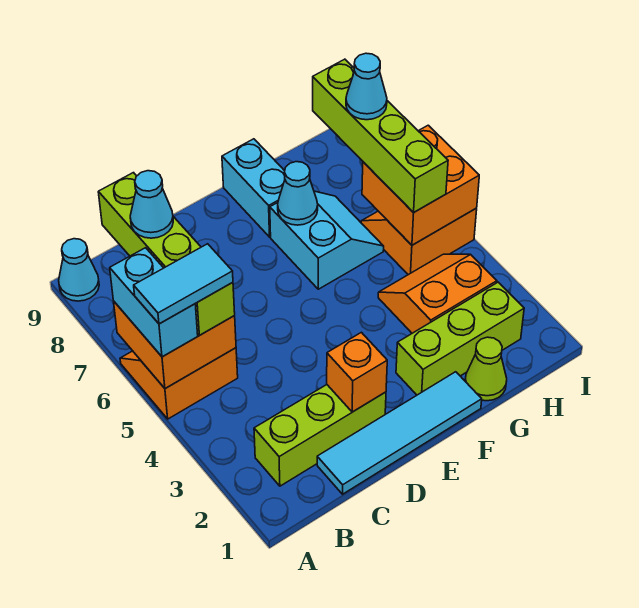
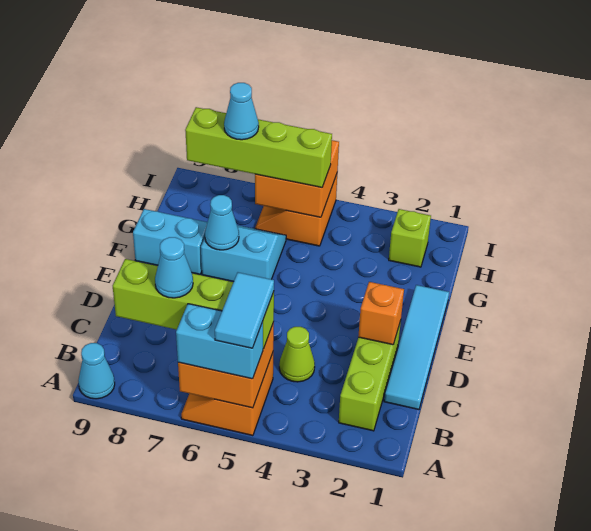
lime brick F2:H2 level 1 -> lime brick H2 level 1
lime cone G1 level 1 -> lime cone C4 level 1
orange slope G3:H4 level 1 top 3 -> none

